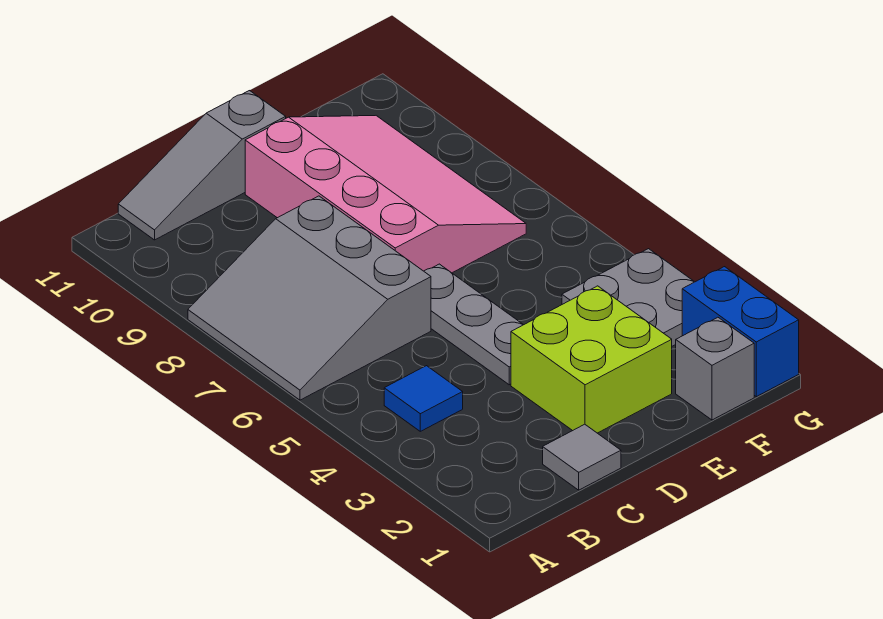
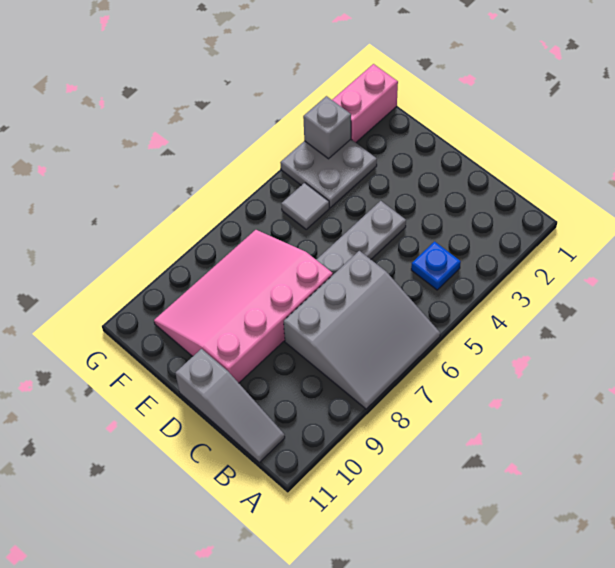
blue tile B4 level 1 -> blue plate B4 level 1
grey tile C1 level 1 -> grey tile F5 level 1
lime brick D2:E3 level 1 -> none
grey brick F1 level 1 -> grey brick G3 level 2
blue brick G1:G2 level 1 -> pink brick G1:G2 level 1

